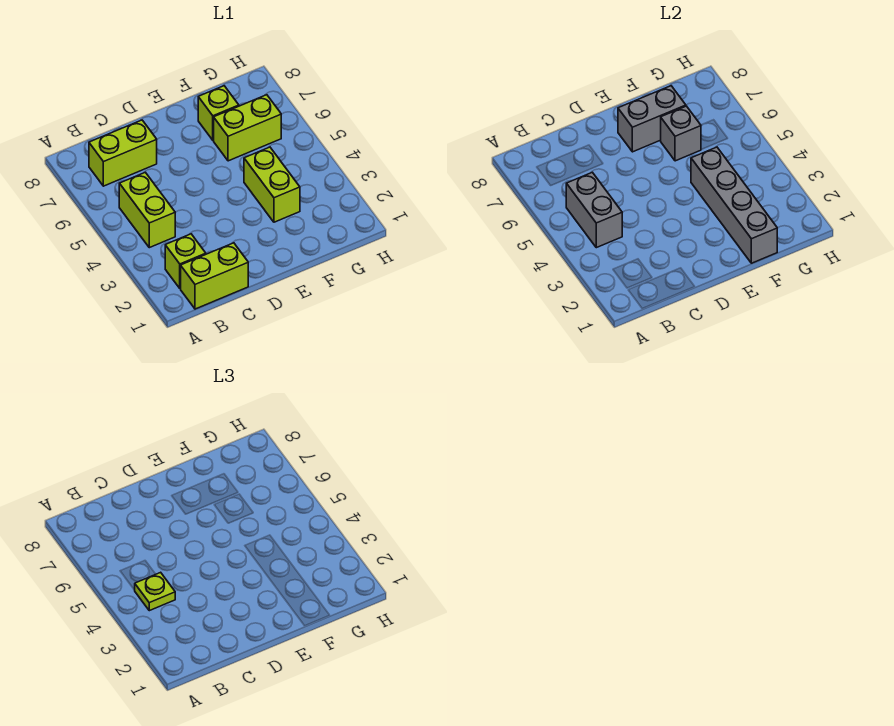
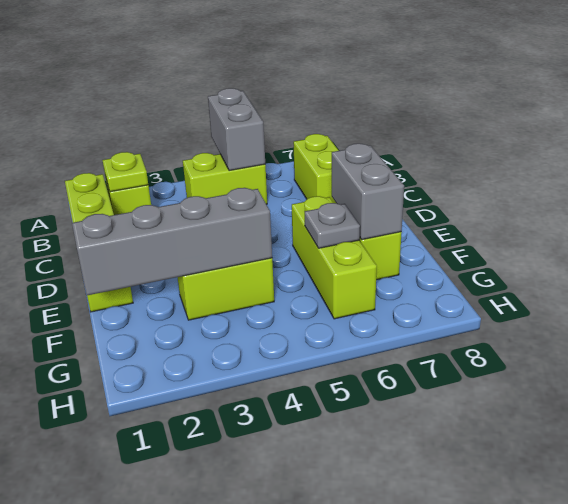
lime brick B1:C1 level 1 -> lime brick B1:E1 level 1
grey brick B4:B5 level 2 -> grey brick A5:B5 level 2
lime plate B4 level 3 -> lime plate B2 level 2
lime brick F6:G6 level 1 -> lime brick E6:G6 level 1
grey brick F6 level 2 -> grey plate F6 level 2

